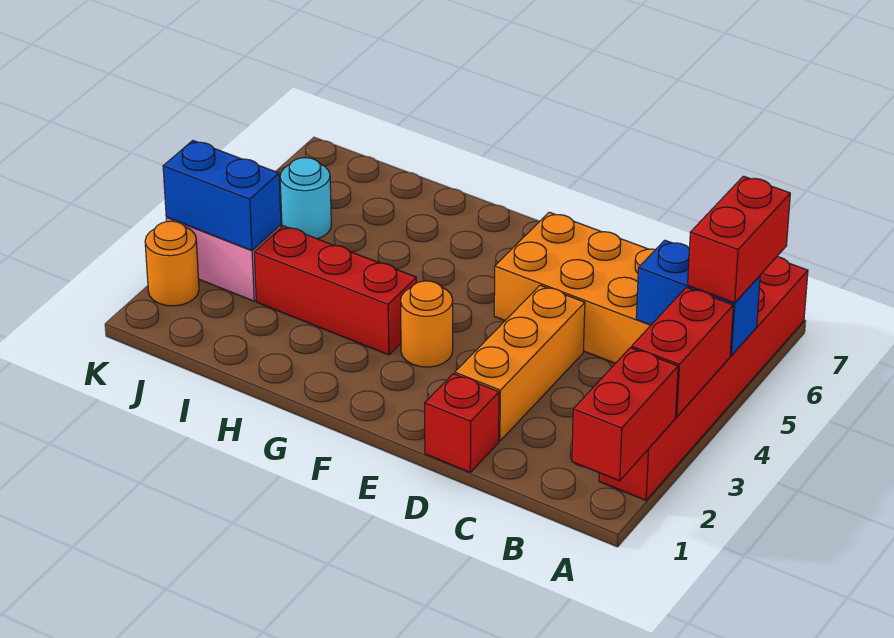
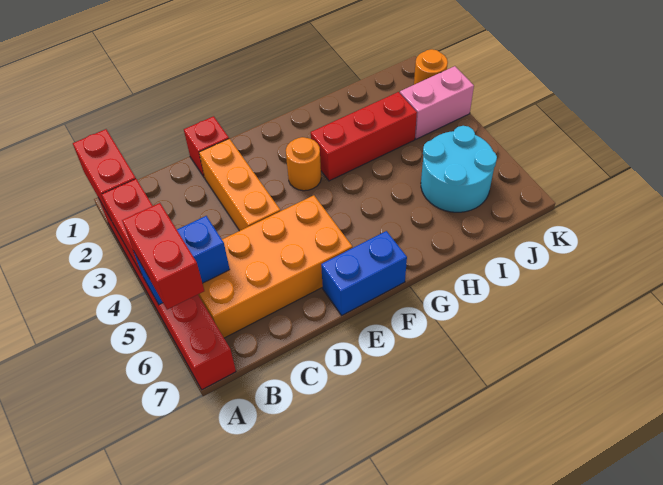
blue brick J3:K3 level 2 -> blue brick E7:F7 level 1
cyan round brick J5 level 1 -> cyan round brick I5:J6 level 1

